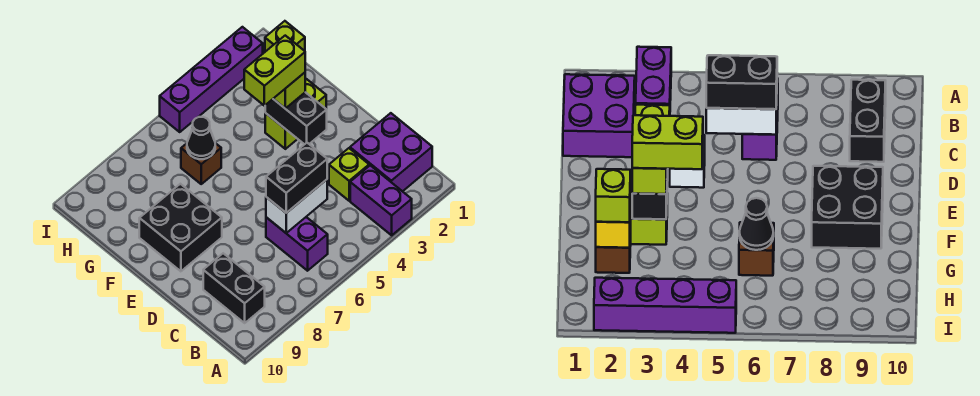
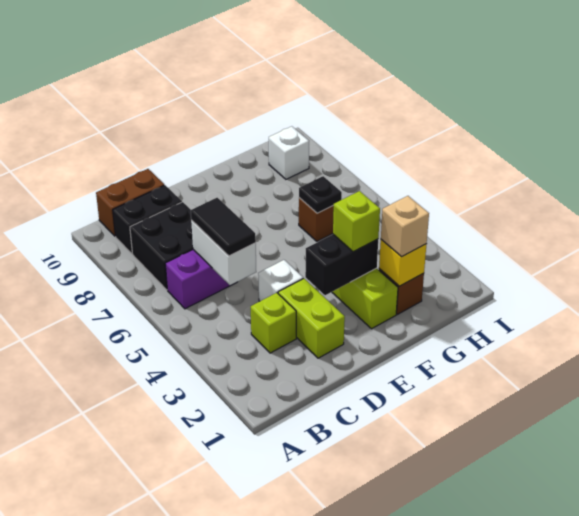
purple brick A3:B3 level 1 -> none
purple brick B1:C2 level 1 -> none
none -> brown brick B10:C10 level 1
black brick C5:C6 level 3 -> black tile C5:C6 level 3
black brick E8:F9 level 1 -> black brick B7:C8 level 1
lime brick F3:F4 level 4 -> lime brick D2:D3 level 1
lime brick G2 level 3 -> tan brick G2 level 3
black cone G6 level 2 -> black plate G6 level 2
none -> white brick H9 level 1
purple brick I2:I5 level 1 -> none

